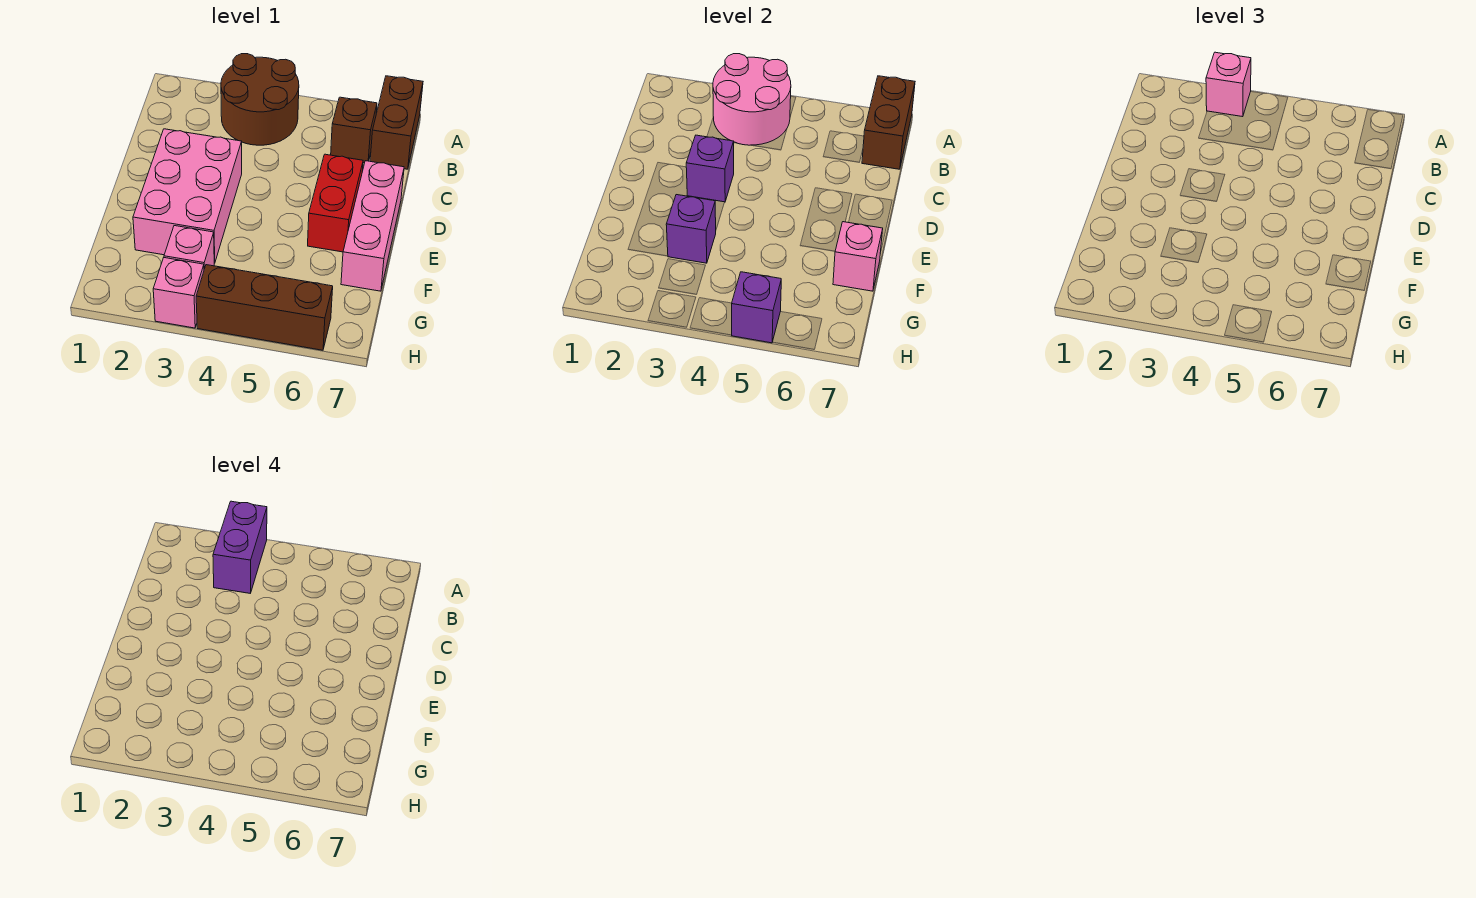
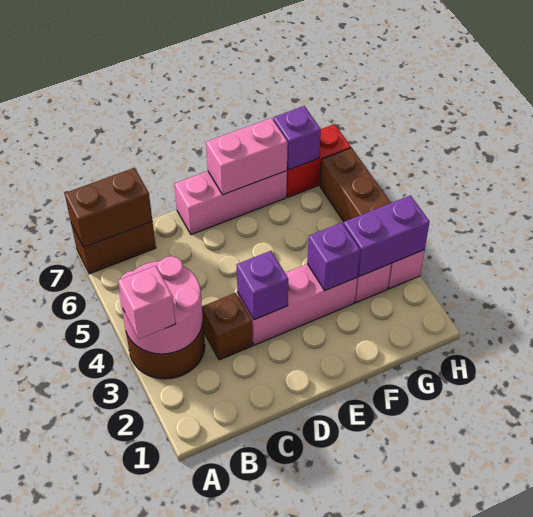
purple brick A3:B3 level 4 -> purple brick G3:H3 level 2
brown brick B6 level 1 -> brown brick C3 level 1
pink brick D2:F3 level 1 -> pink brick D3:F3 level 1
red brick D6:E6 level 1 -> red brick G7:H7 level 1
pink brick F7 level 2 -> pink brick E7:F7 level 2
purple brick H5 level 2 -> purple brick G7 level 2

